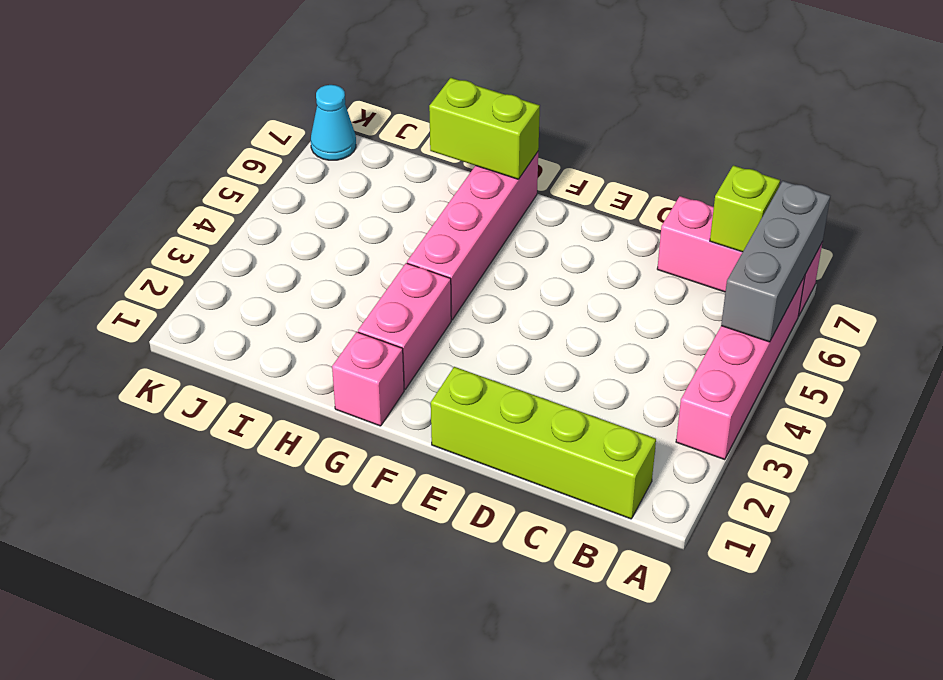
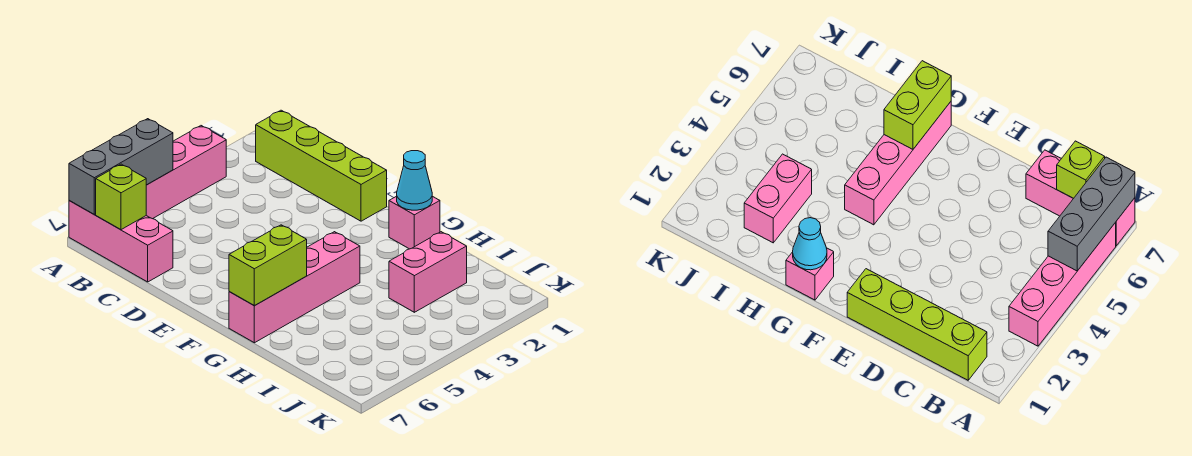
pink brick G2:G3 level 1 -> pink brick I2:I3 level 1
lime brick G7:H7 level 2 -> lime brick G6:G7 level 2
cyan cone K7 level 1 -> cyan cone G1 level 2

